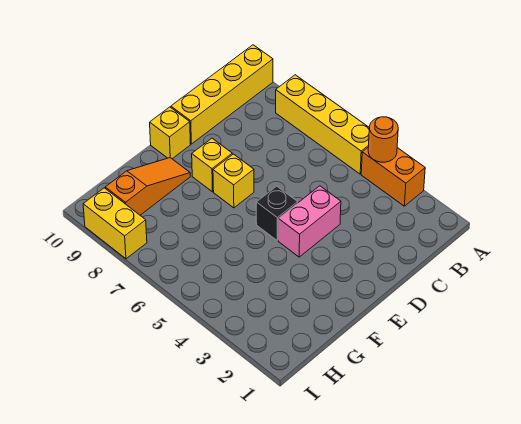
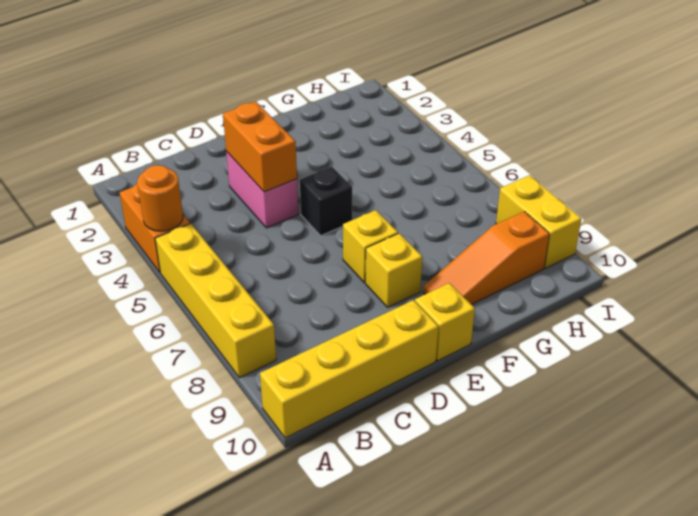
none -> orange brick D3:D4 level 2
pink brick D4:E4 level 1 -> pink brick D3:D4 level 1

